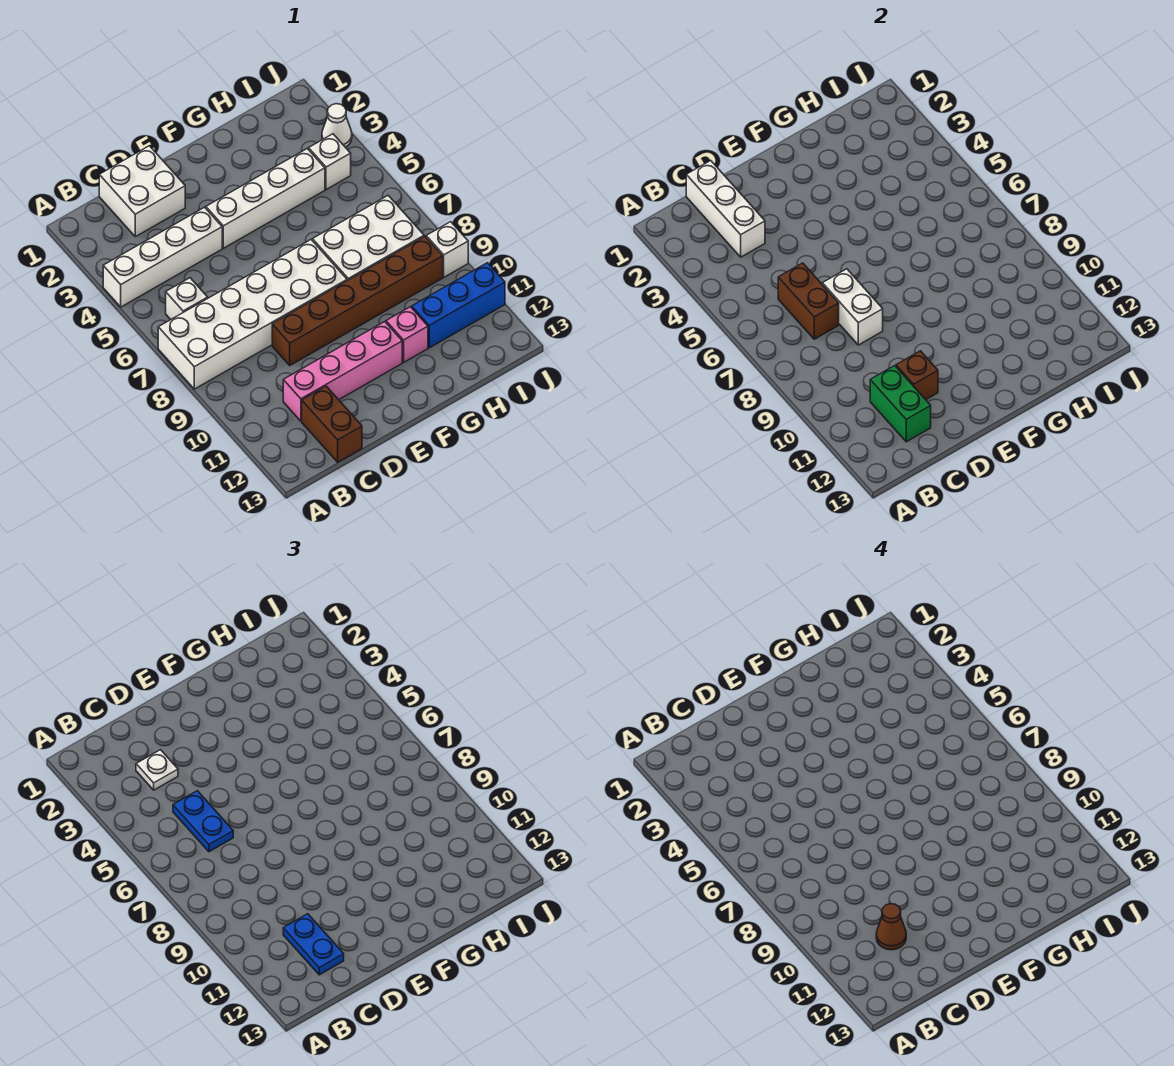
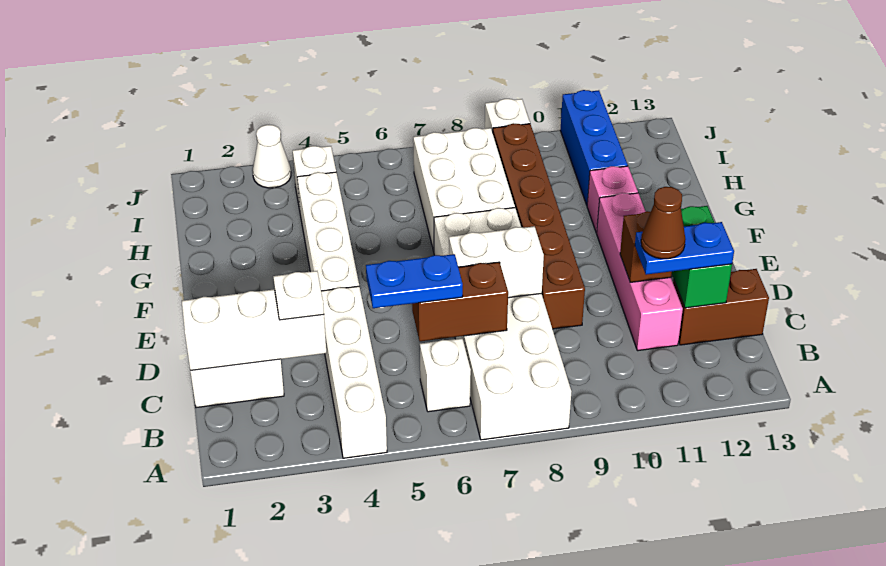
green brick C11:C12 level 2 -> green brick C12:D12 level 2

